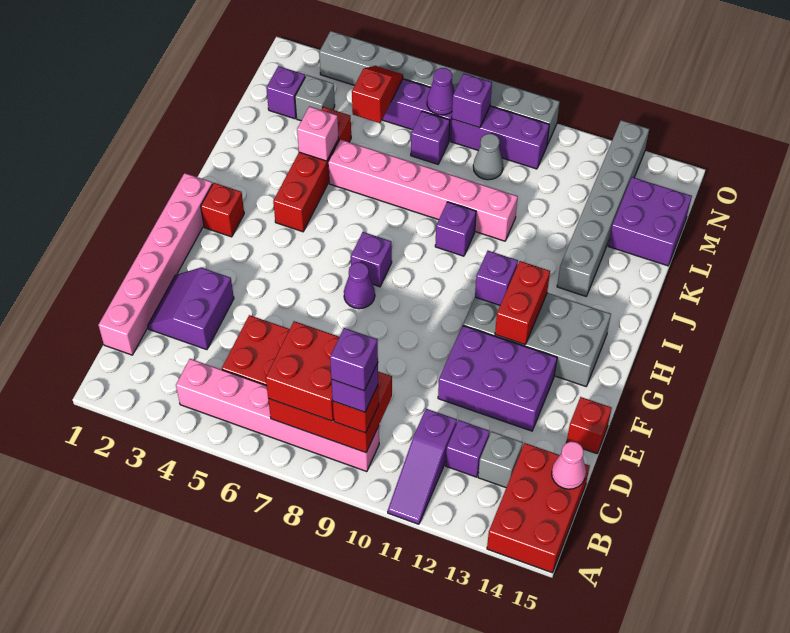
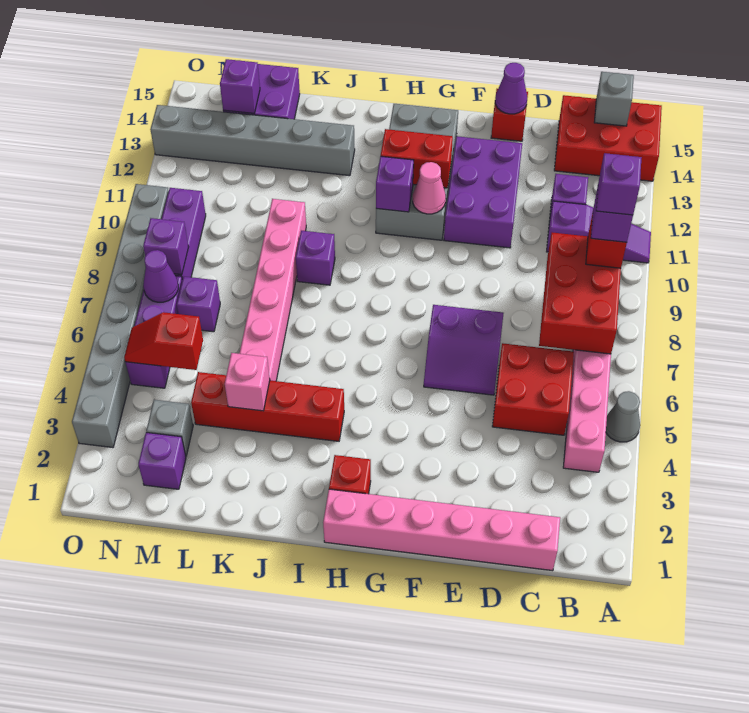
red brick B7:C8 level 3 -> none
grey brick C13 level 1 -> grey brick B15 level 2
pink cone C15 level 2 -> pink cone G11 level 2
purple slope D2:E3 level 1 top 3 -> purple slope E6:F7 level 1 top 7
purple cone G7 level 1 -> purple cone E15 level 2
purple brick H7 level 1 -> purple brick M14 level 2
grey cone M9 level 1 -> grey cone A5 level 1

